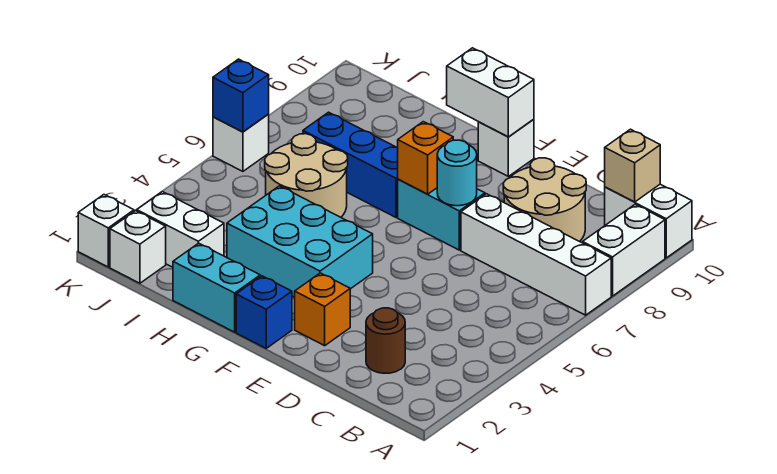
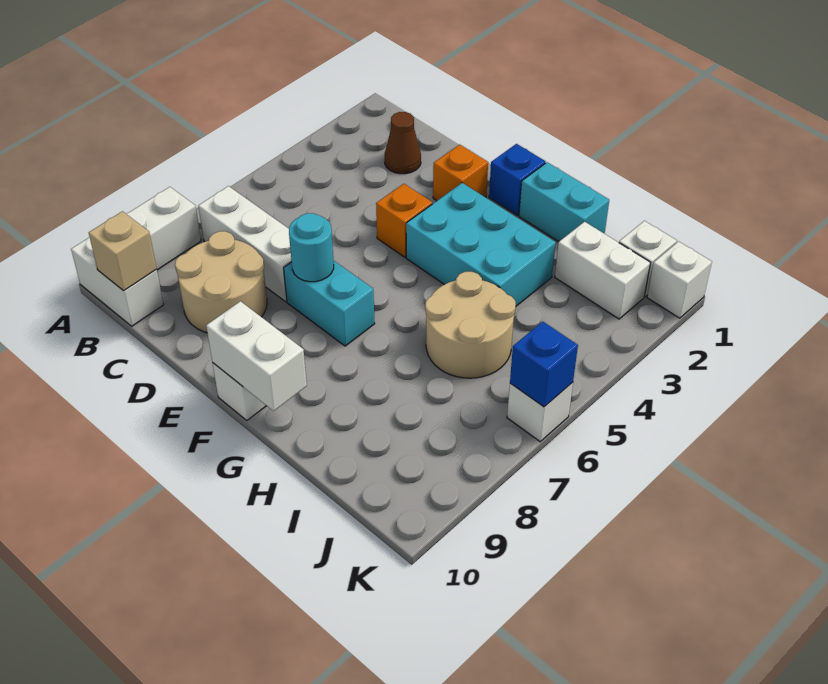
white brick A7:D7 level 1 -> white brick B7:D7 level 1
brown round brick C2 level 1 -> brown cone C2 level 1
orange brick F7 level 2 -> orange brick E4 level 1
blue brick G7:I7 level 1 -> none

